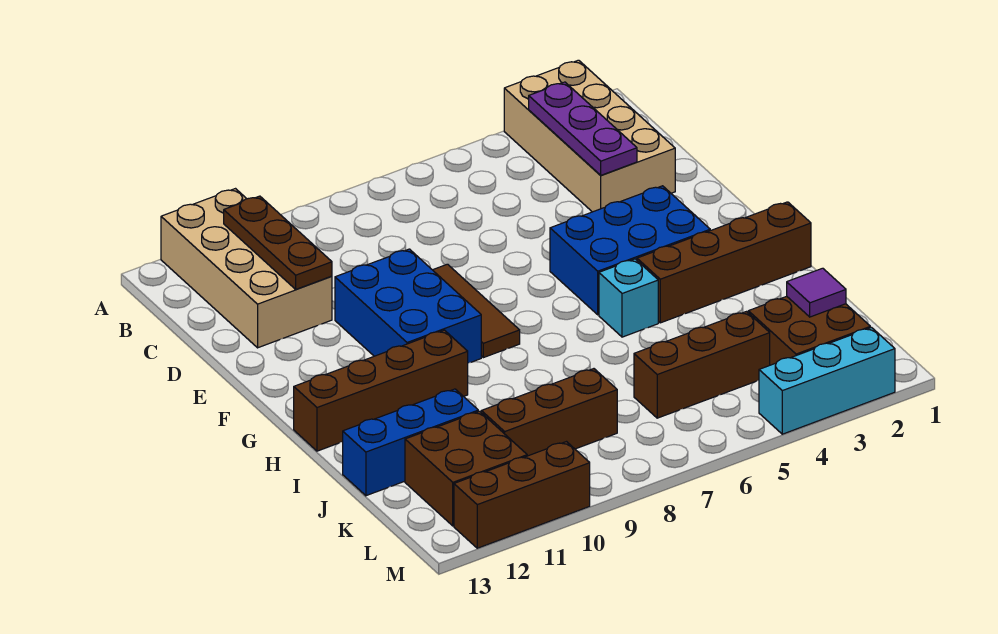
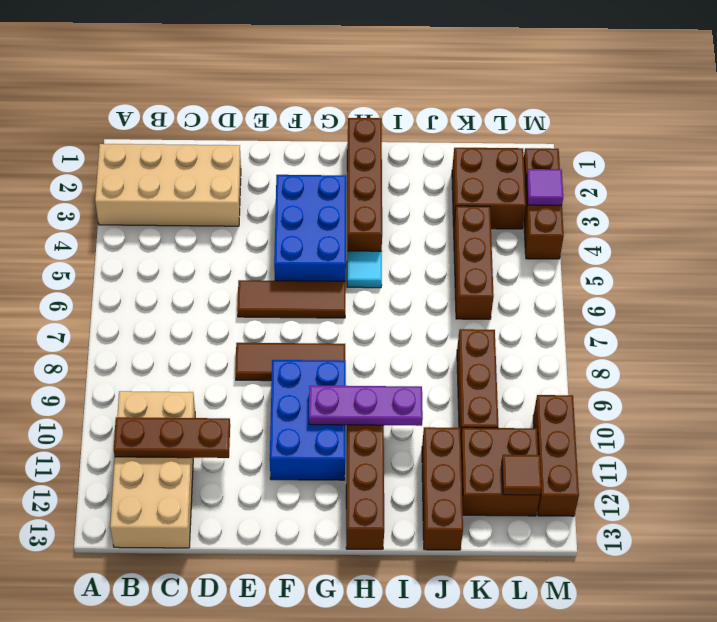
tan brick A11:D12 level 1 -> tan brick B10:C13 level 1
purple plate B3:D3 level 2 -> purple plate G10:I10 level 2
none -> brown tile E6:G6 level 1
blue brick E9:G10 level 1 -> blue brick F9:G11 level 1
cyan brick H5 level 1 -> cyan tile H5 level 1
blue brick J11:J13 level 1 -> brown brick J11:J13 level 1
purple tile K2 level 2 -> purple tile M3 level 2
none -> brown tile L12 level 2
cyan brick M2:M4 level 1 -> brown brick M2:M4 level 1

